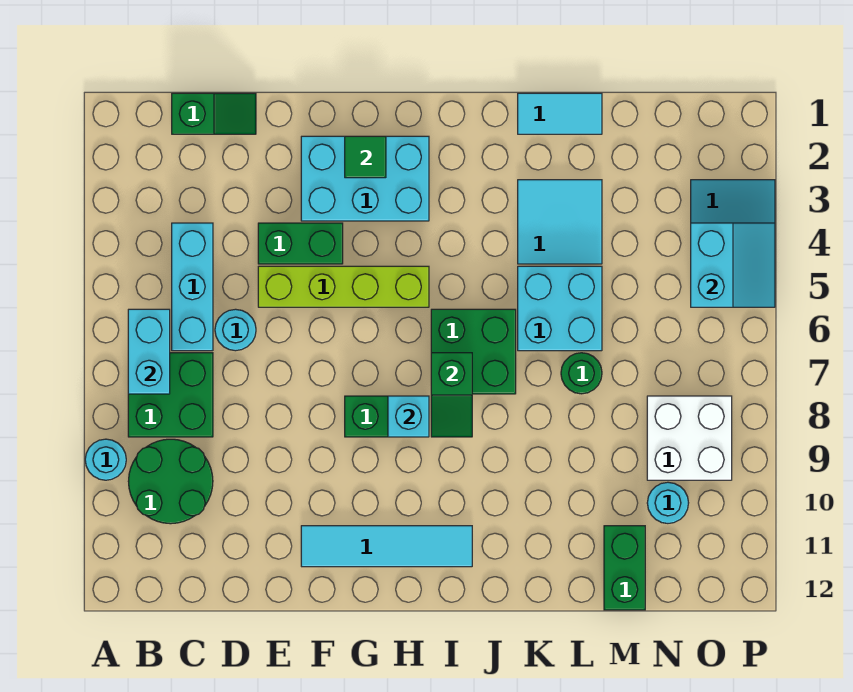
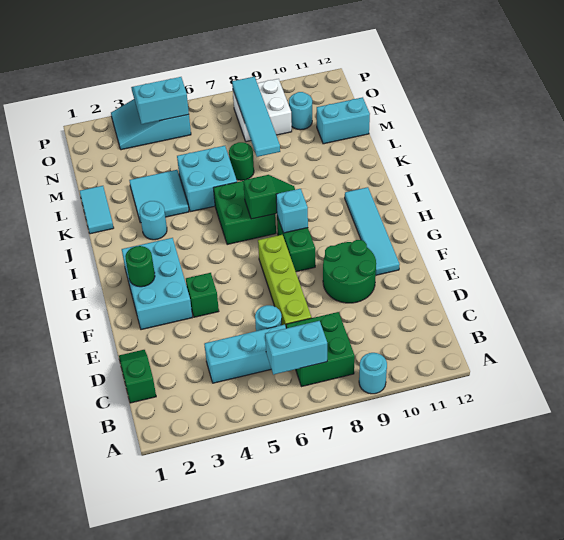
green round brick B9:C10 level 1 -> green round brick E9:F10 level 1
green brick E4:F4 level 1 -> green brick F4 level 1
lime brick E5:H5 level 1 -> lime brick D7:G7 level 1
green tile G2 level 2 -> green round brick G2 level 2
none -> cyan round brick J3 level 1
none -> cyan tile L8:O8 level 2
green brick M11:M12 level 1 -> cyan brick M11:M12 level 1

